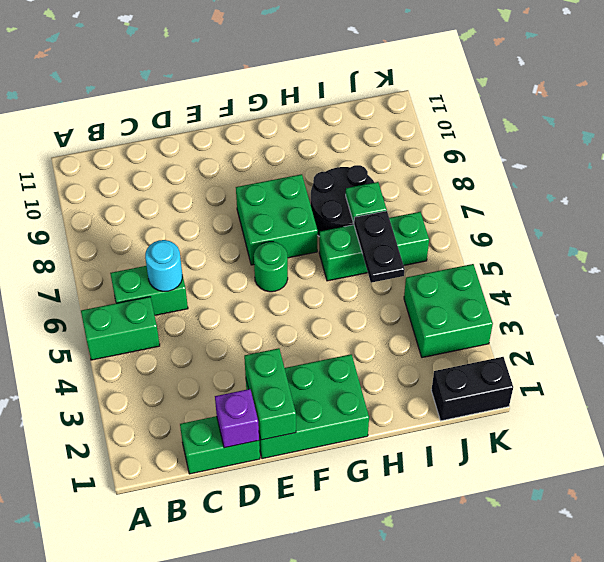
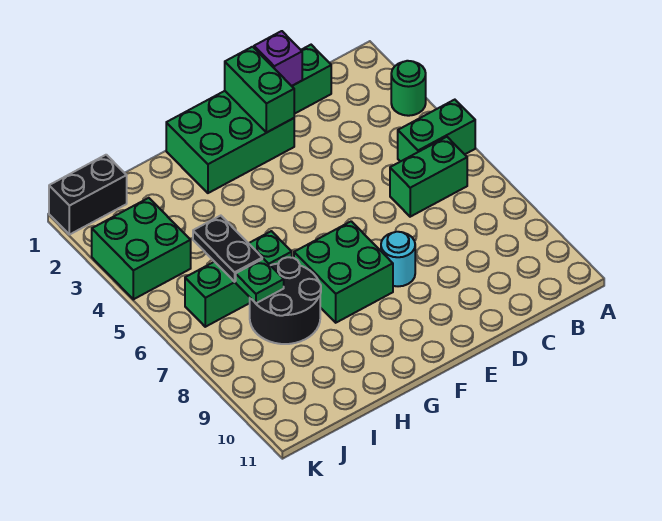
cyan round brick C6 level 2 -> cyan round brick E8 level 1
green round brick F6 level 1 -> green round brick A3 level 1

